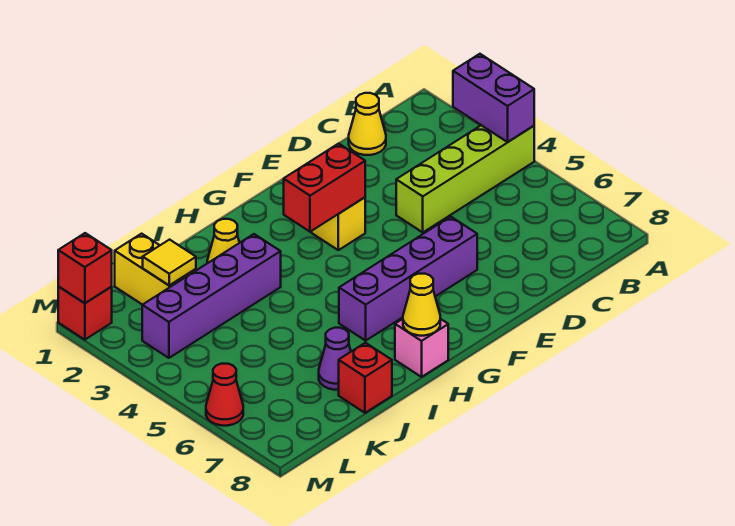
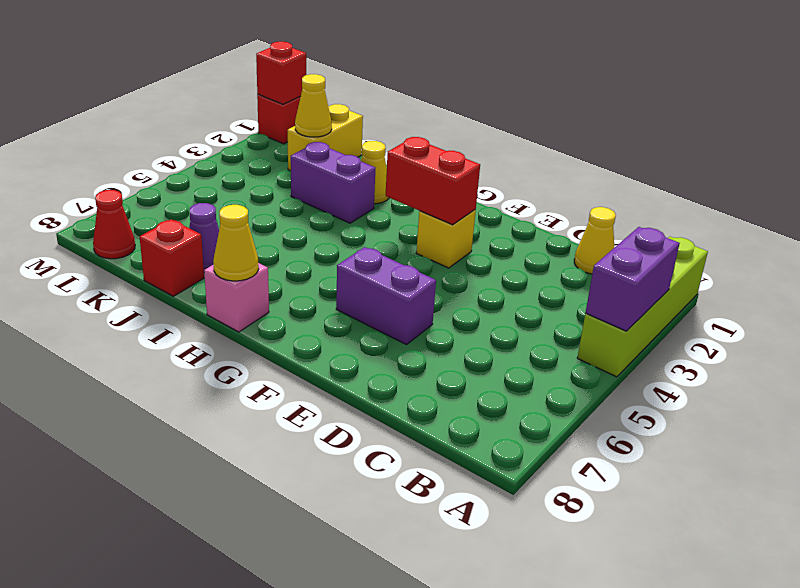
lime brick A4:D4 level 1 -> lime brick A1:A4 level 1
purple brick E6:H6 level 1 -> purple brick E6:F6 level 1
purple brick I3:L3 level 1 -> purple brick I3:J3 level 1
yellow tile K2 level 2 -> yellow cone K2 level 2
red cone M6 level 1 -> red cone L8 level 1

